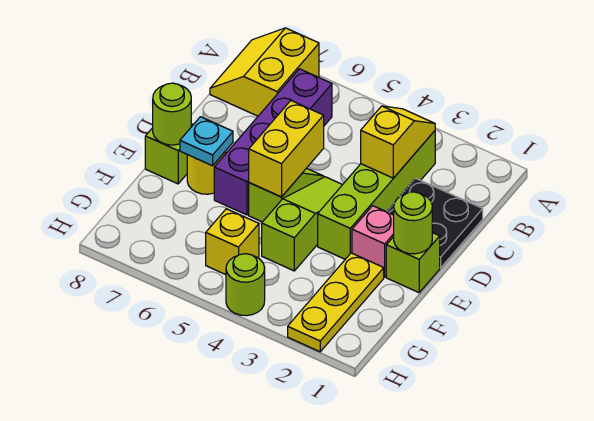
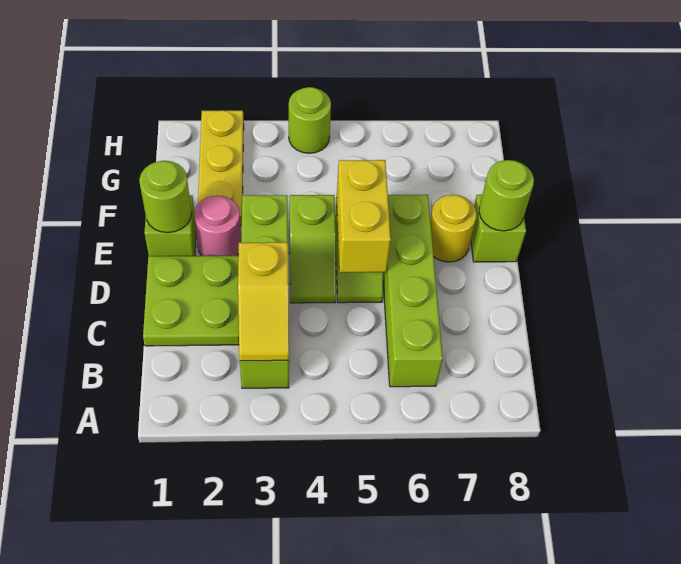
yellow slope A7:B8 level 1 top 7 -> none
purple brick B6:E6 level 1 -> lime brick B6:E6 level 1
black plate C1:D2 level 1 -> lime plate C1:D2 level 1
lime slope D4:F4 level 1 top F -> lime slope D4:E4 level 1 top E
pink brick E2 level 1 -> pink round brick E2 level 1
cyan plate E7 level 2 -> none
yellow brick G5 level 1 -> none

